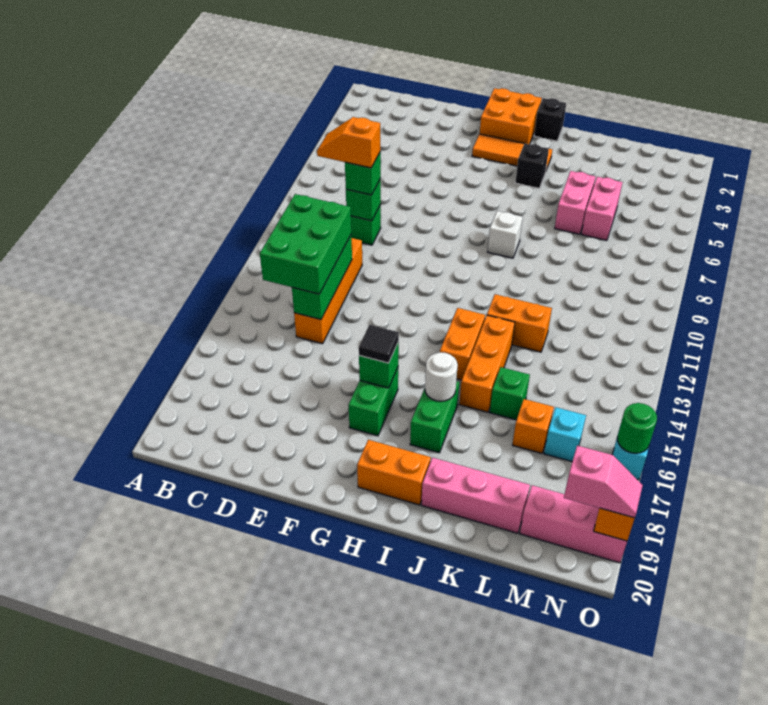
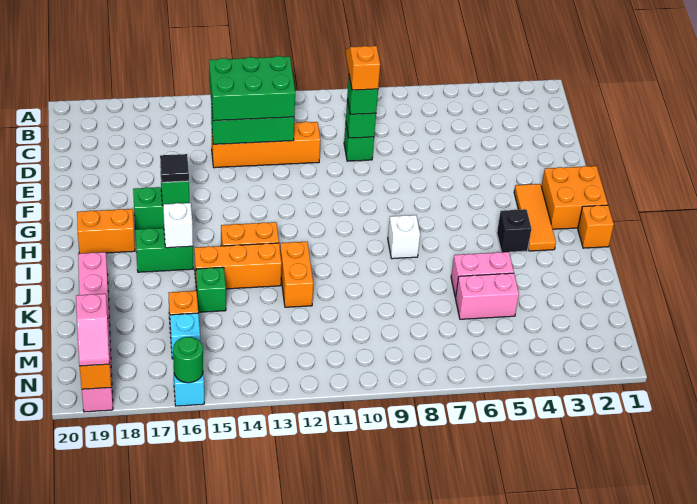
orange brick H19:I19 level 1 -> orange brick H18:H19 level 1
black brick I1 level 1 -> orange brick I1 level 1
white round brick I16 level 2 -> white brick I16 level 2

